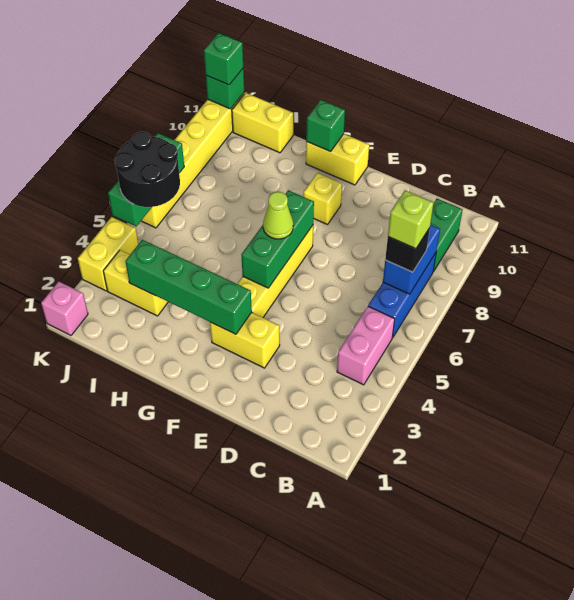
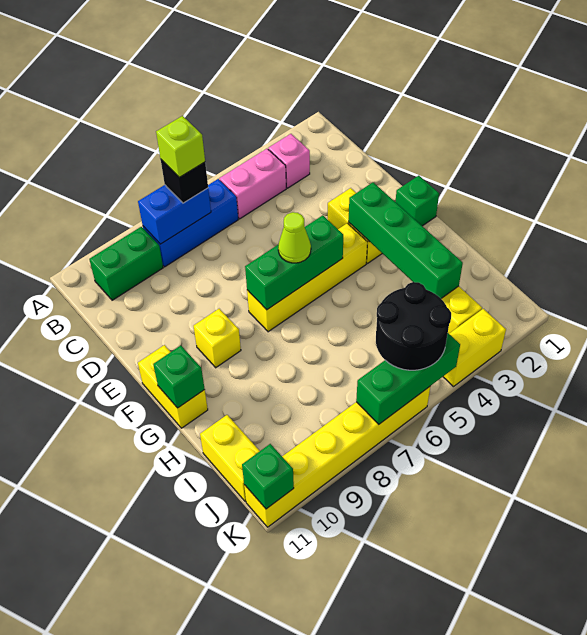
pink brick K1 level 1 -> pink brick B3 level 1
green brick K11 level 3 -> green brick F1 level 1

